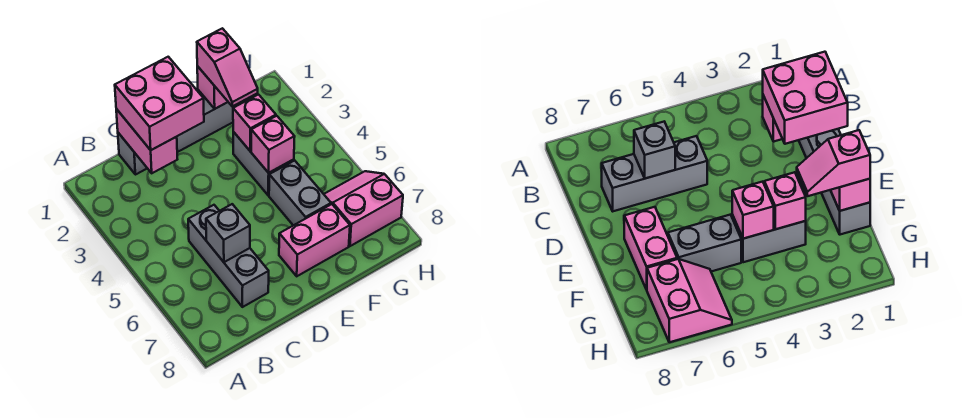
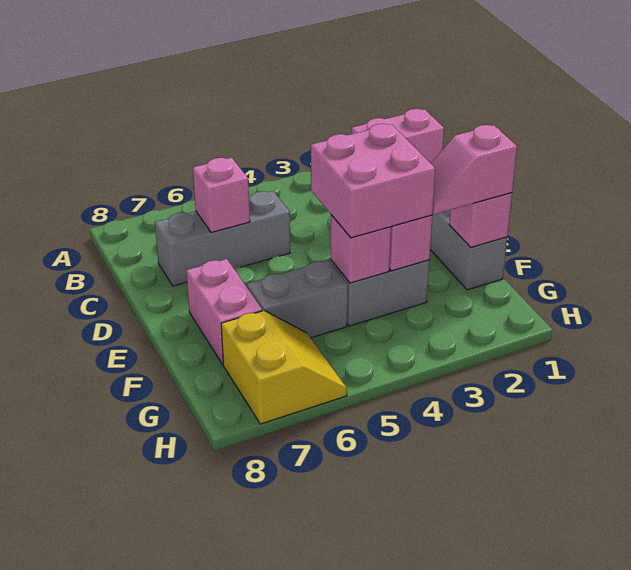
pink brick C1:D2 level 3 -> pink brick E3:F4 level 3
grey brick C6 level 2 -> pink brick C6 level 2
pink slope G6:H7 level 1 top 7 -> yellow slope G6:H7 level 1 top 7

